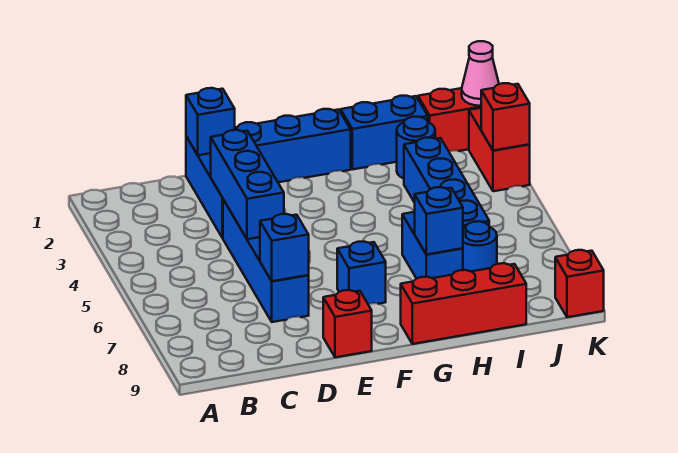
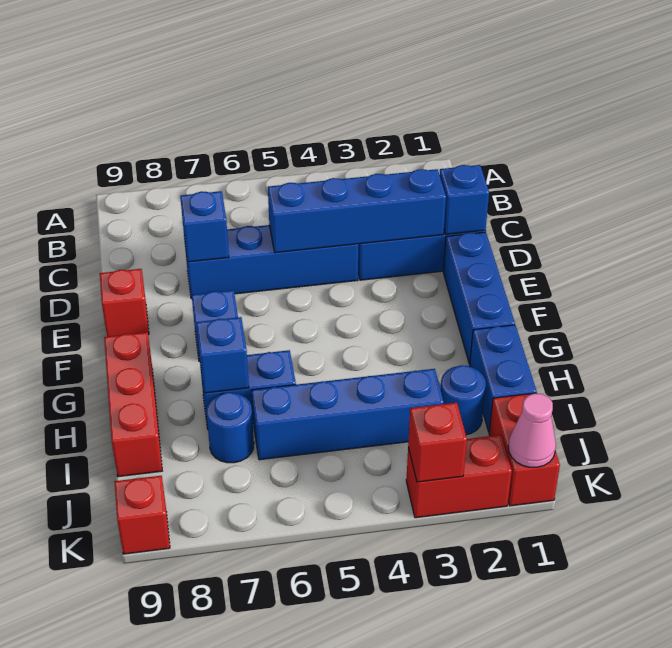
blue brick D3:D5 level 2 -> blue brick D2:D5 level 2

